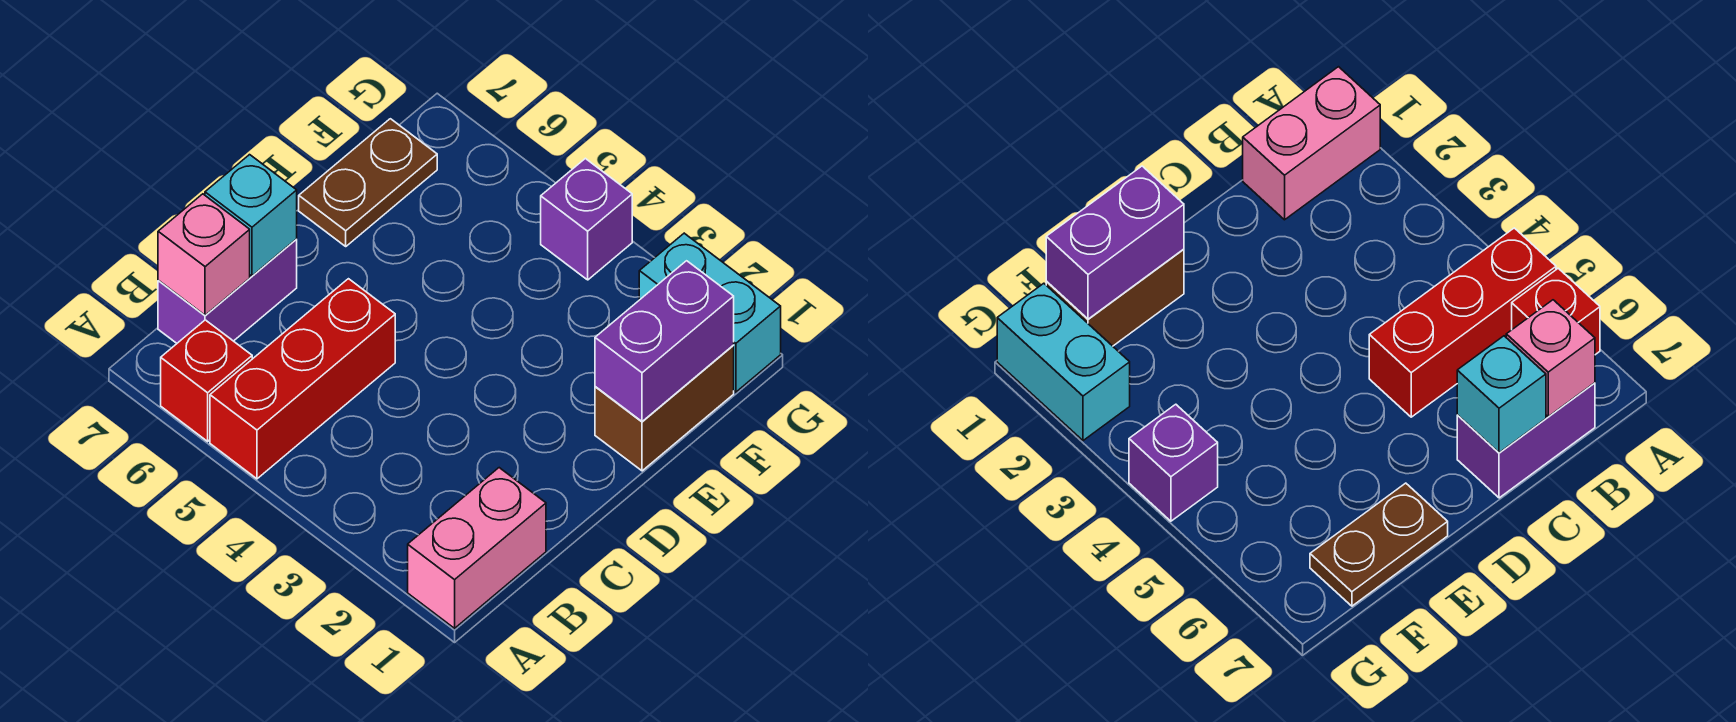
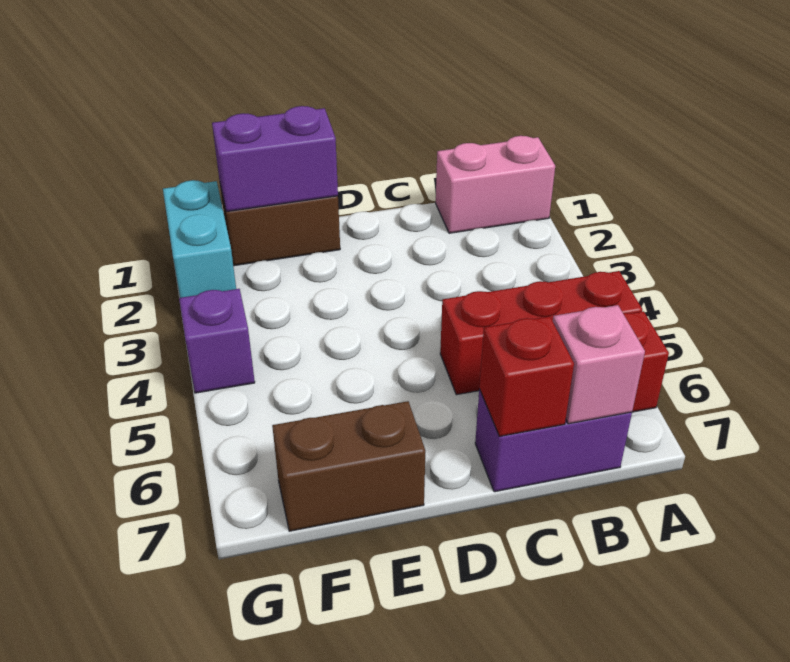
cyan brick C7 level 2 -> red brick C7 level 2
brown plate E7:F7 level 1 -> brown brick E7:F7 level 1

